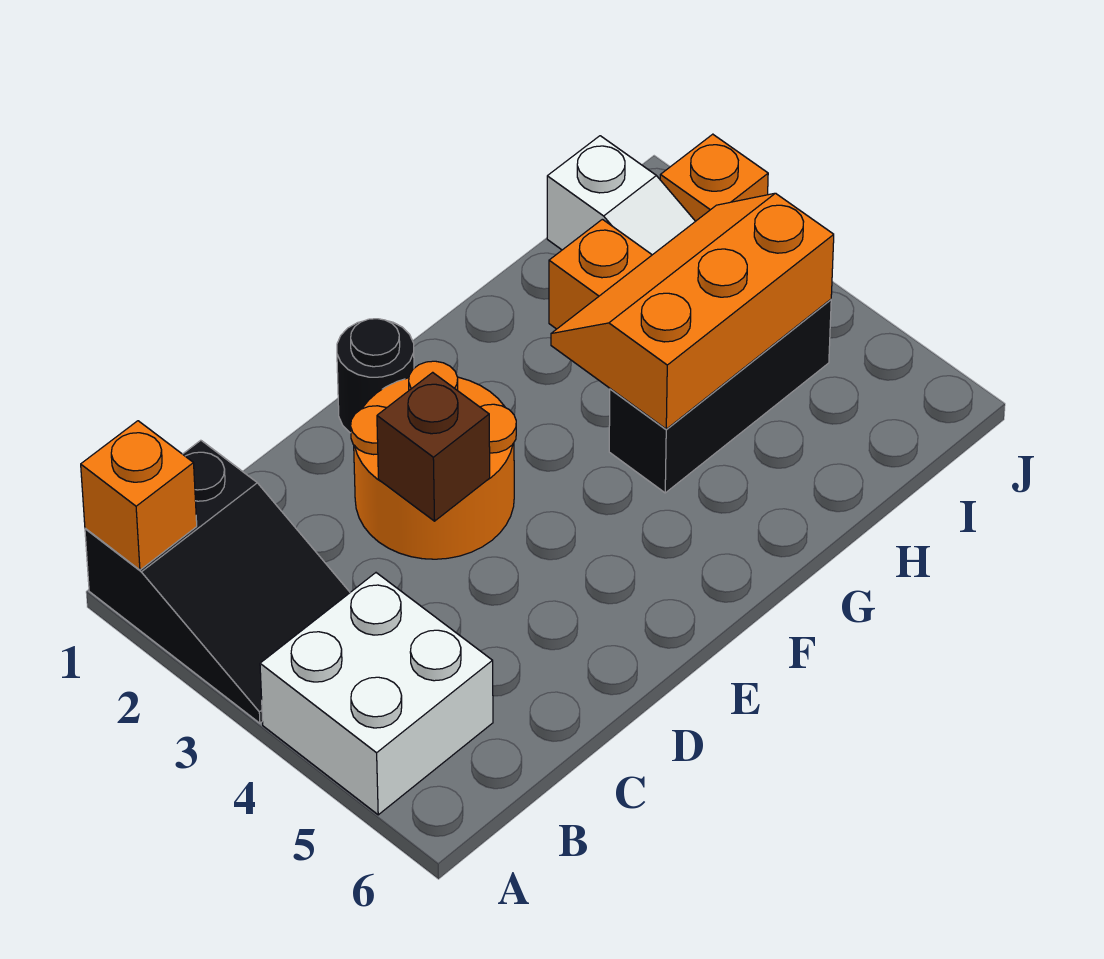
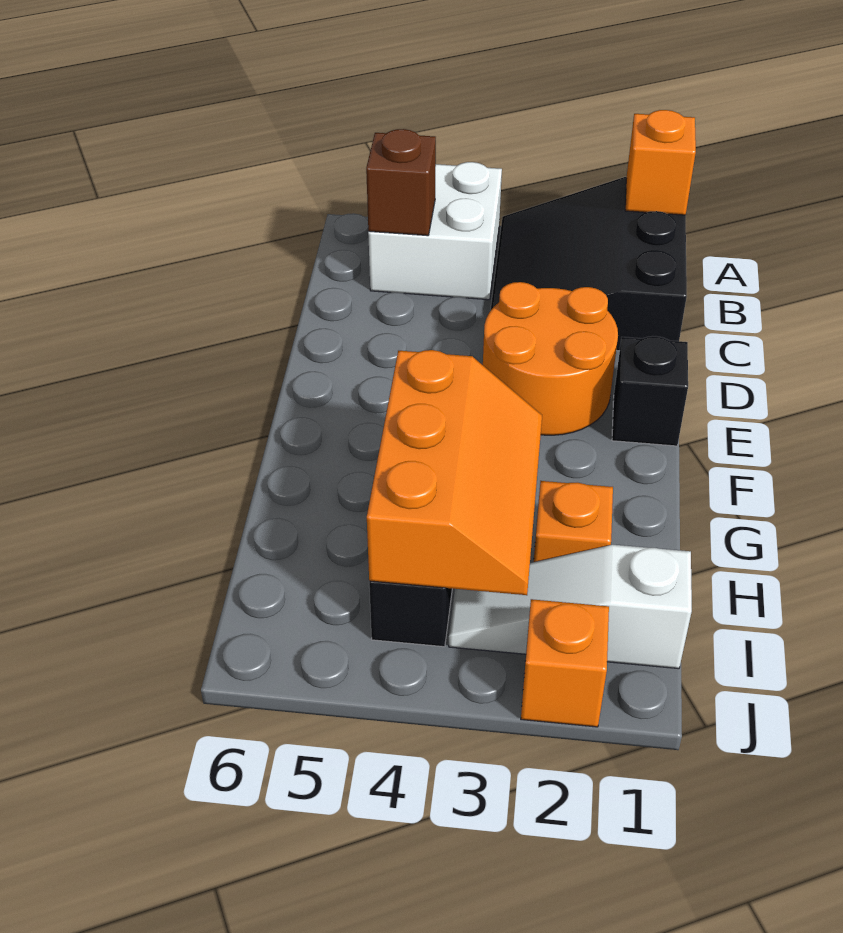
black slope A1:B3 level 1 top 1 -> black slope A1:C3 level 1 top 1
brown brick D3 level 2 -> brown brick B5 level 2
black round brick E1 level 1 -> black brick E1 level 1

